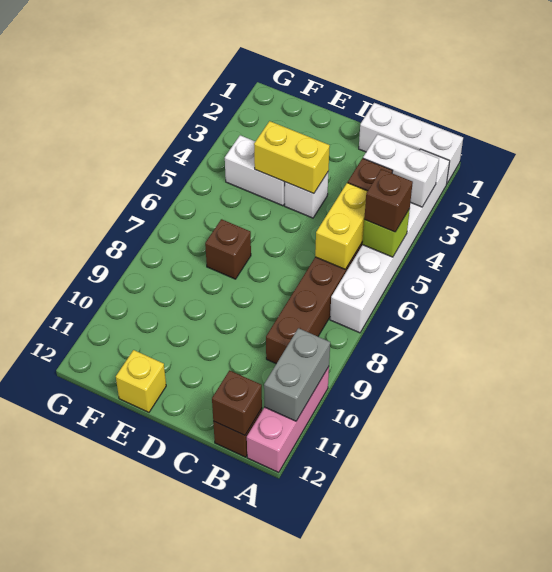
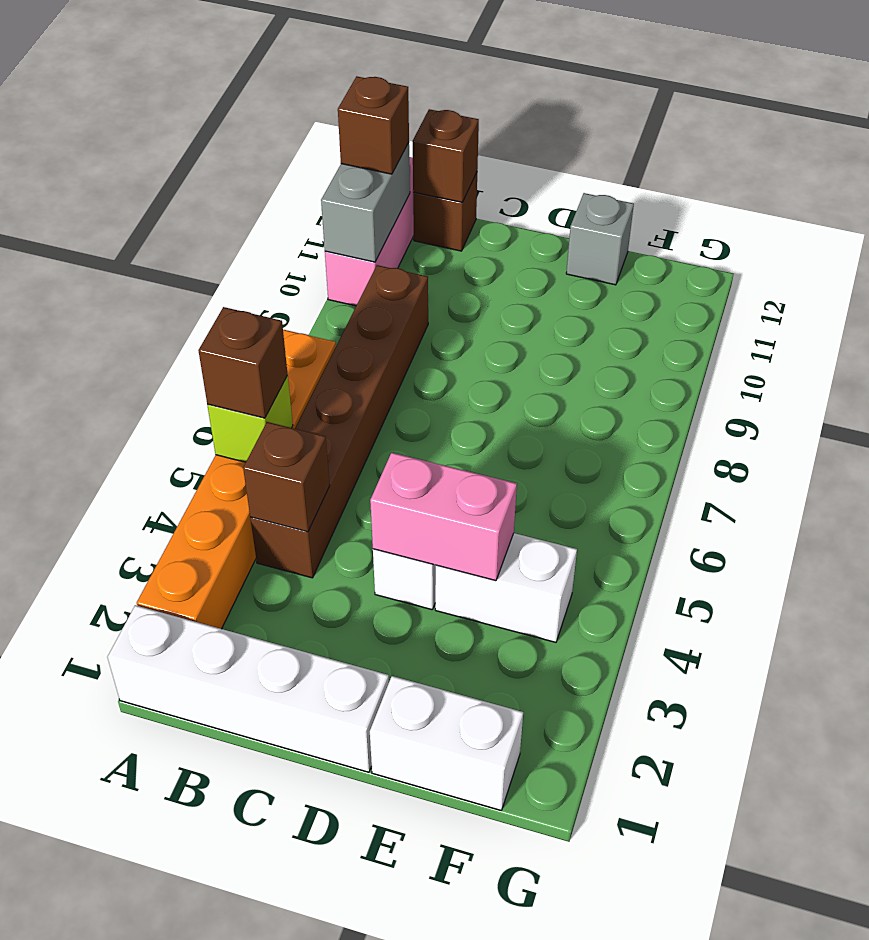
white brick A1:C1 level 1 -> white brick A1:D1 level 1
white brick A2:A7 level 1 -> orange brick A2:A7 level 1
white brick A3:B3 level 2 -> white brick E1:F1 level 1
yellow brick B5:B6 level 2 -> none
yellow brick D4:E4 level 2 -> pink brick D4:E4 level 2
brown brick E7 level 1 -> brown brick A11 level 3
yellow brick E12 level 1 -> grey brick E12 level 1

